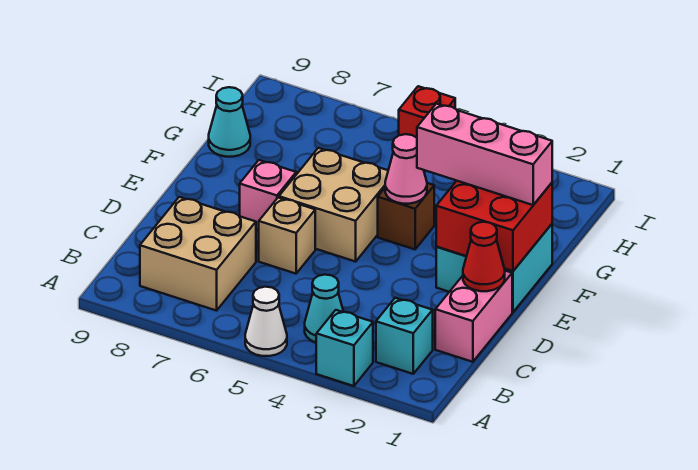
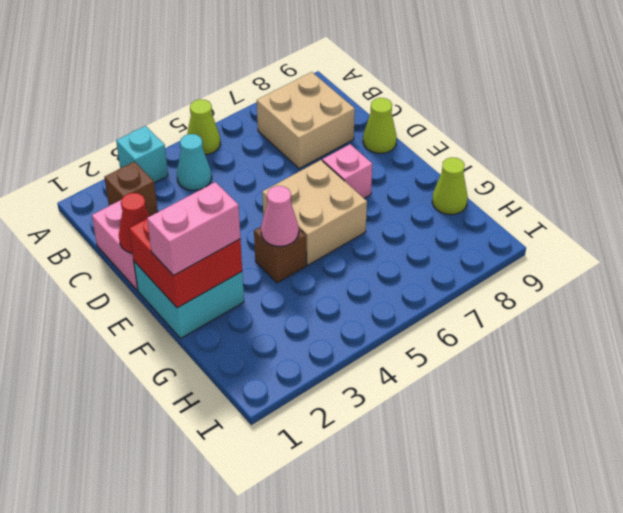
white cone A5 level 1 -> lime cone A5 level 1
cyan brick B2 level 1 -> brown brick B2 level 1
tan brick D6 level 1 -> none
none -> lime cone D9 level 1
pink brick F1:F3 level 3 -> pink brick F1:F2 level 3
cyan cone G9 level 1 -> lime cone G9 level 1
red brick I5 level 1 -> none

